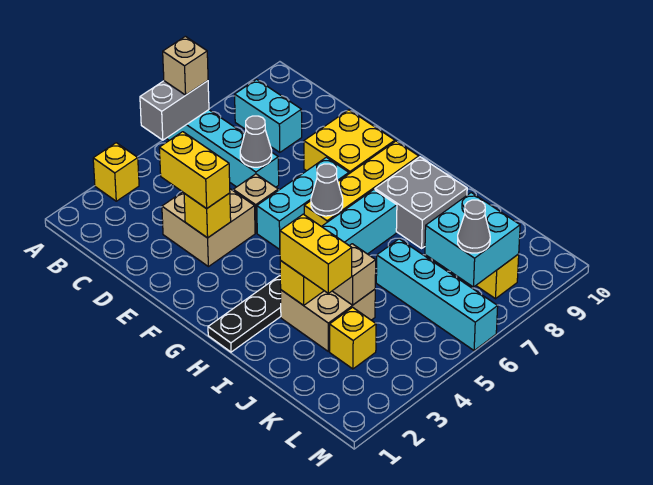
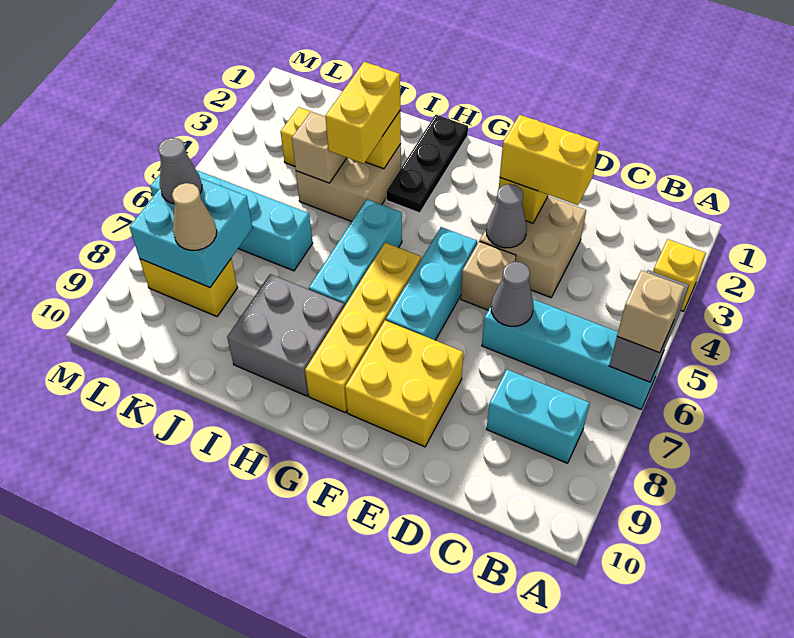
grey cone G6 level 2 -> grey cone E4 level 2
yellow brick I3:J3 level 3 -> yellow brick I3:I4 level 3
none -> tan cone K8 level 3

